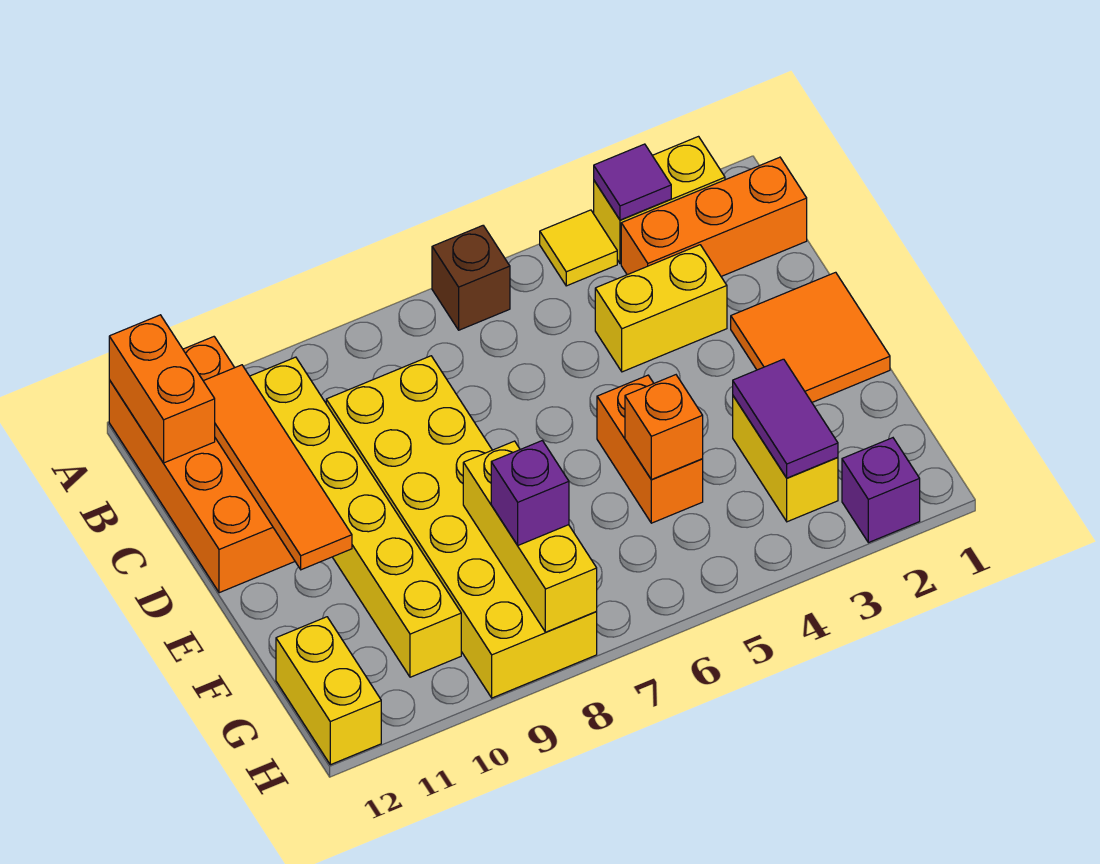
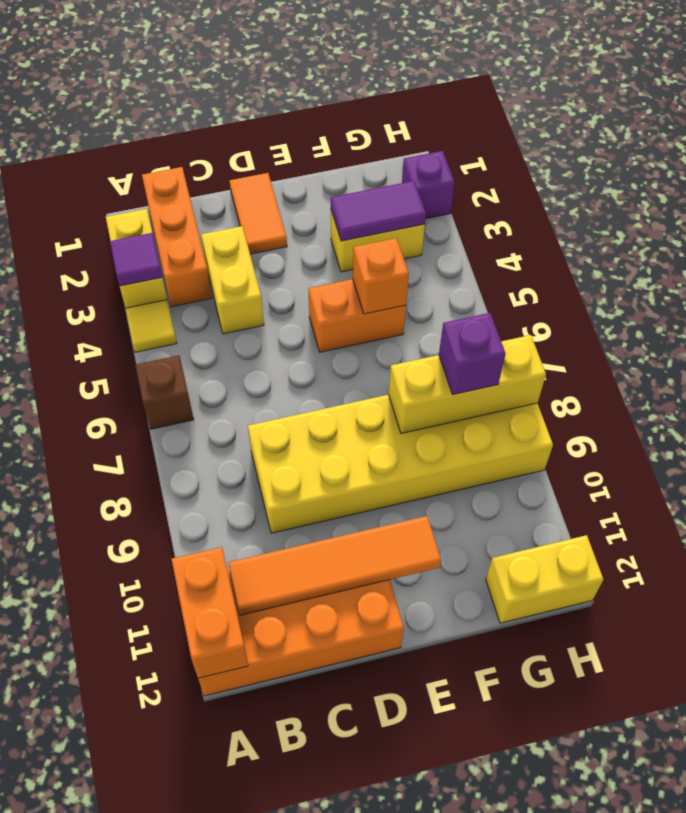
orange brick A12:B12 level 2 -> orange brick A11:A12 level 2
yellow brick B10:G10 level 1 -> none
orange tile D1:E2 level 1 -> orange tile D1:D2 level 1

